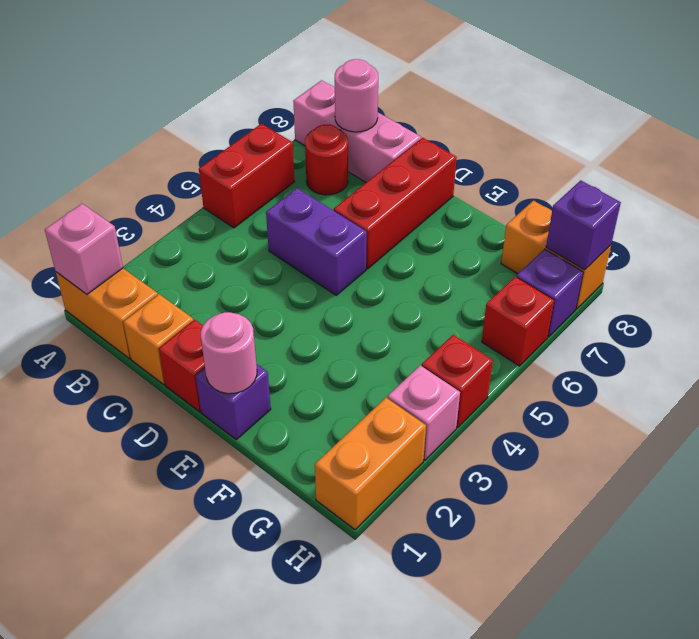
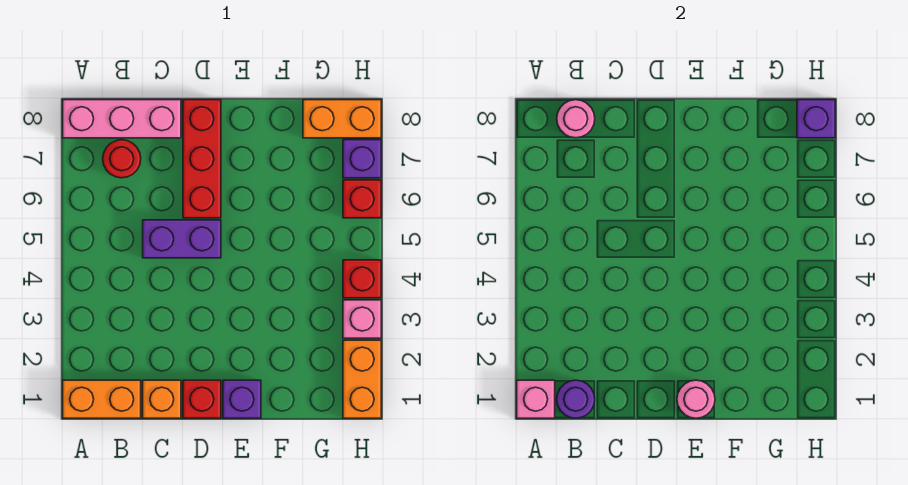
red brick A5:A6 level 1 -> none
none -> purple round brick B1 level 2

